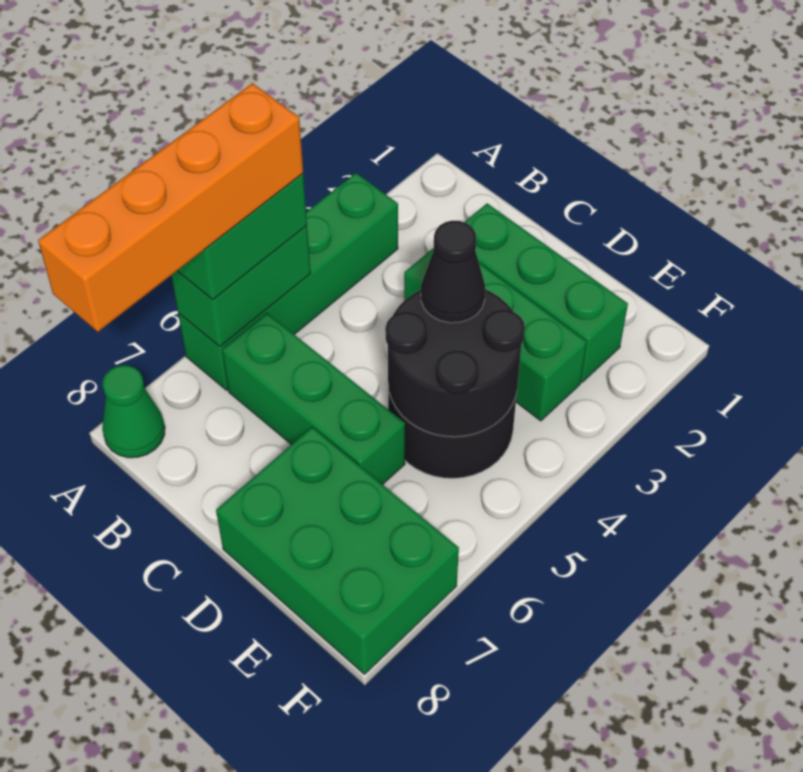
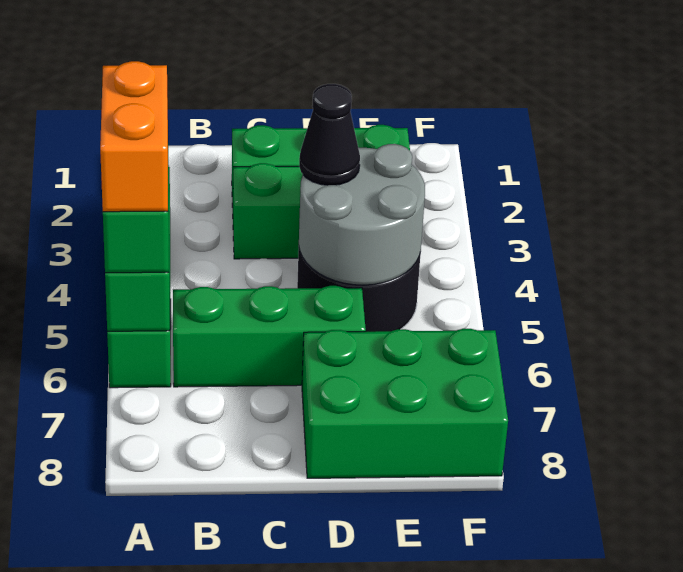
orange brick A5:A8 level 4 -> orange brick A5:A6 level 4
green cone A8 level 1 -> none
black round brick D4:E5 level 2 -> grey round brick D4:E5 level 2

